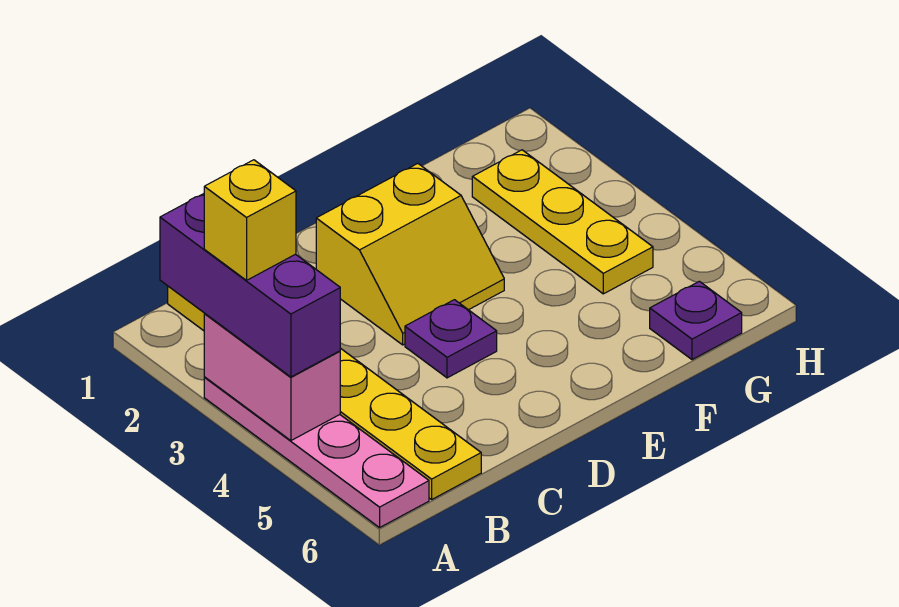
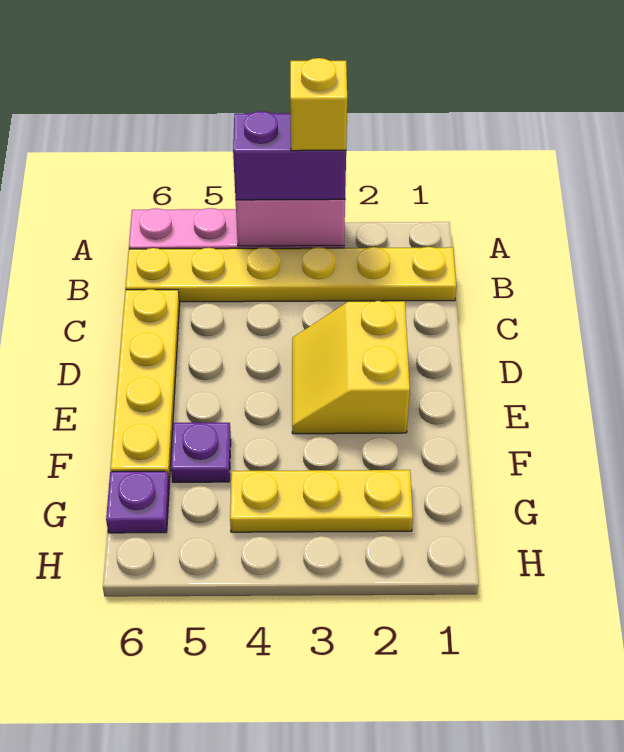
purple brick A2:A4 level 3 -> purple brick A3:A4 level 3
none -> yellow plate C6:F6 level 1
purple plate D4 level 1 -> purple plate F5 level 1

